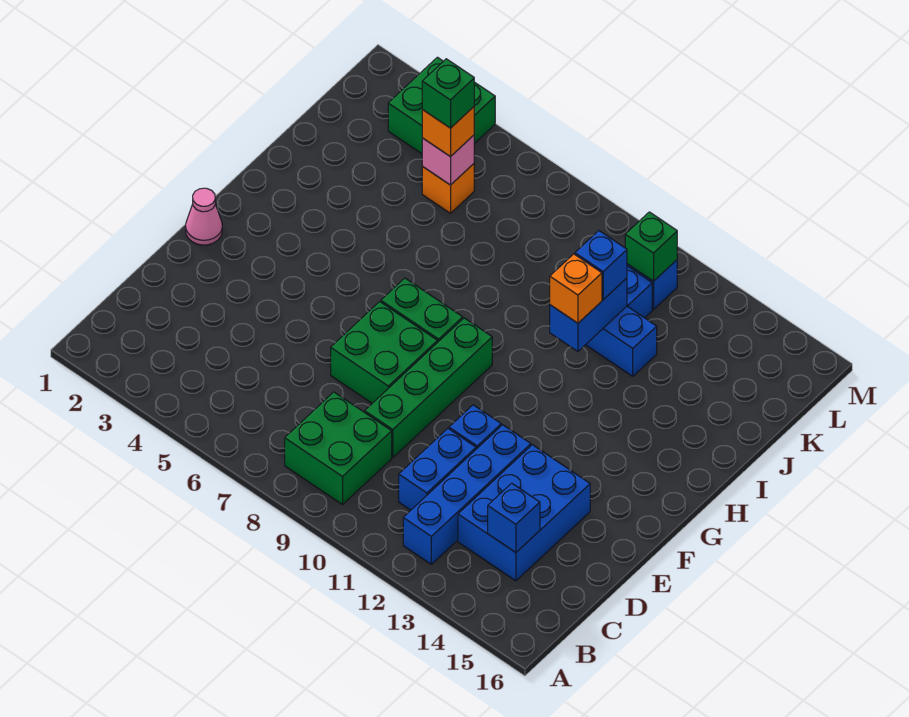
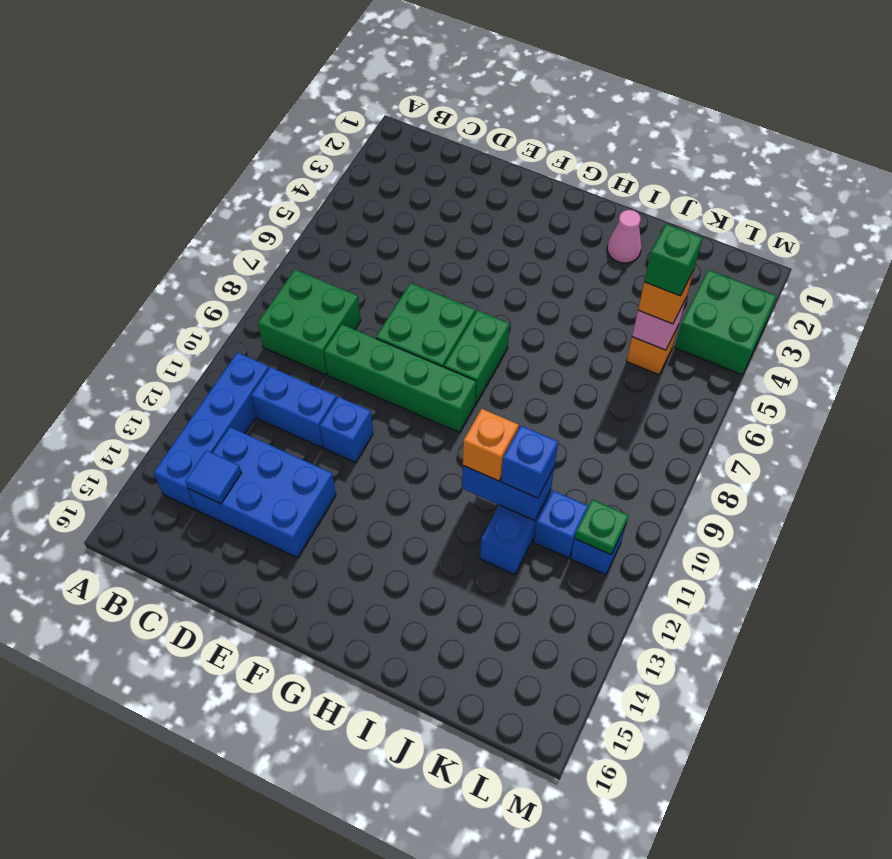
blue brick B12:E12 level 1 -> blue brick B11:B14 level 1
blue brick C14 level 2 -> blue tile C14 level 2
pink cone F1 level 1 -> pink cone I2 level 1
green brick L11 level 2 -> green plate L11 level 2

